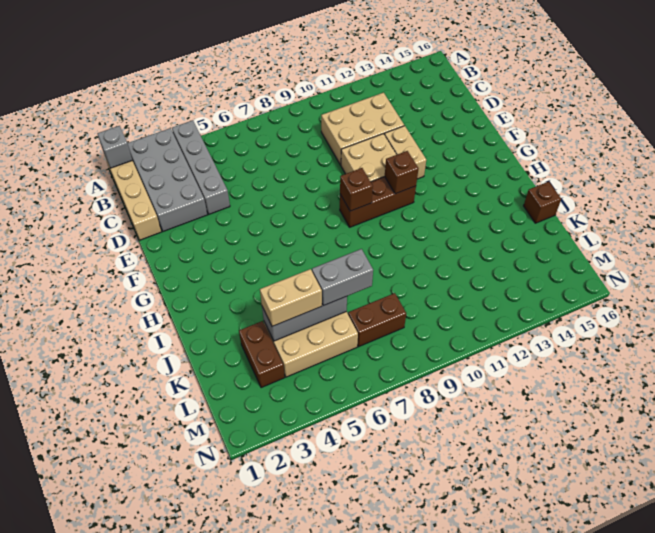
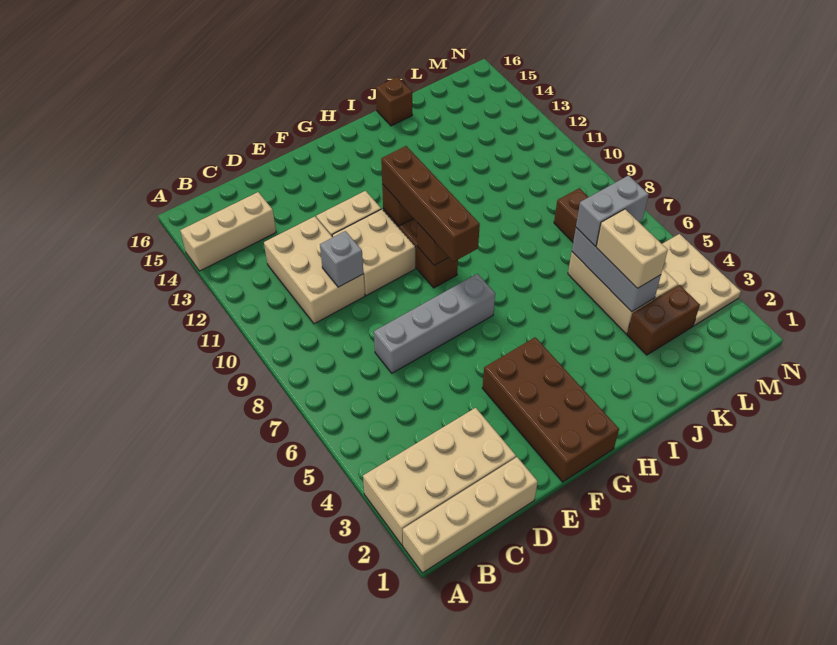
grey brick A1 level 2 -> grey brick D10 level 2
grey brick A2:D3 level 1 -> tan brick A2:D3 level 1
grey brick A4:D4 level 1 -> grey brick D7:G7 level 1
none -> tan brick A14:C14 level 1
none -> brown brick F1:G4 level 1
none -> brown brick G8:G11 level 3
grey brick K6:K7 level 3 -> grey brick K6:L6 level 3
none -> tan plate M3:N5 level 1

